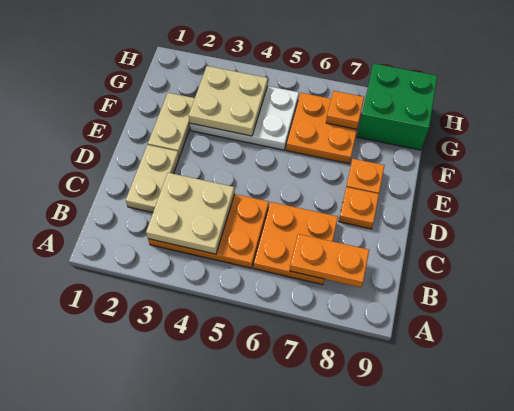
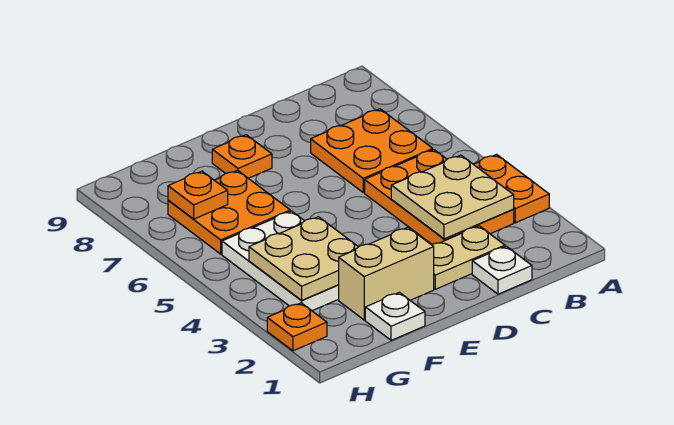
orange plate B7:B8 level 2 -> orange plate A3:A4 level 1
none -> white plate C1 level 1
orange plate D8 level 1 -> orange plate H2 level 1
tan plate E2:F2 level 1 -> tan brick E2:F2 level 1
none -> white plate F1 level 1
green brick G8:H9 level 1 -> none

